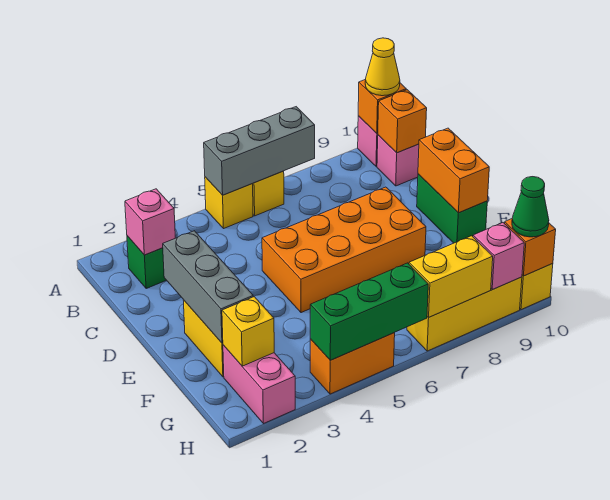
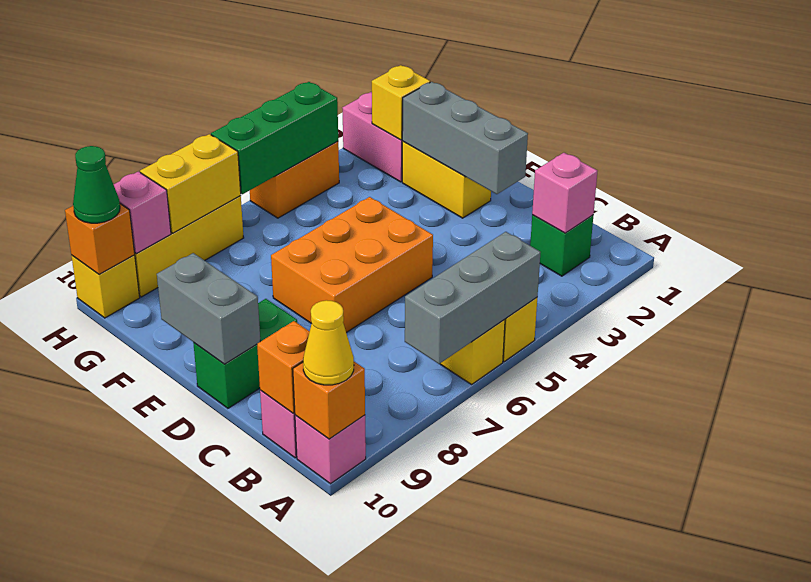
orange brick D5:E8 level 1 -> orange brick D5:E7 level 1
green brick D10:E10 level 1 -> green brick D9:D10 level 1
orange brick D10:E10 level 2 -> grey brick D10:E10 level 2

